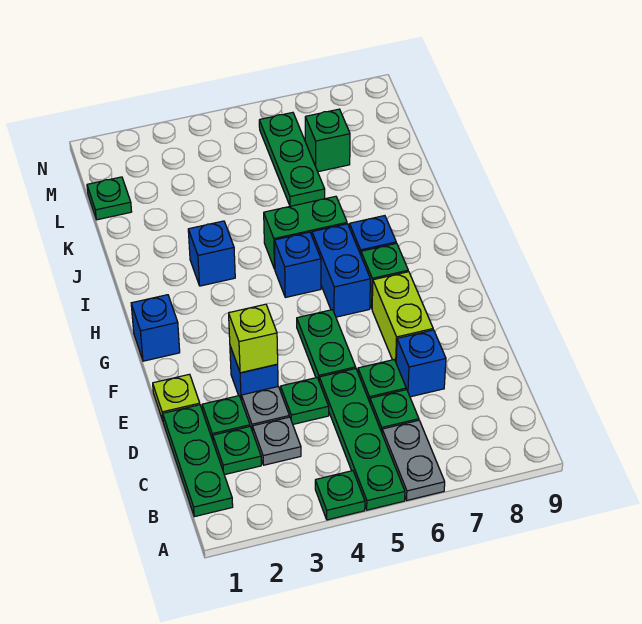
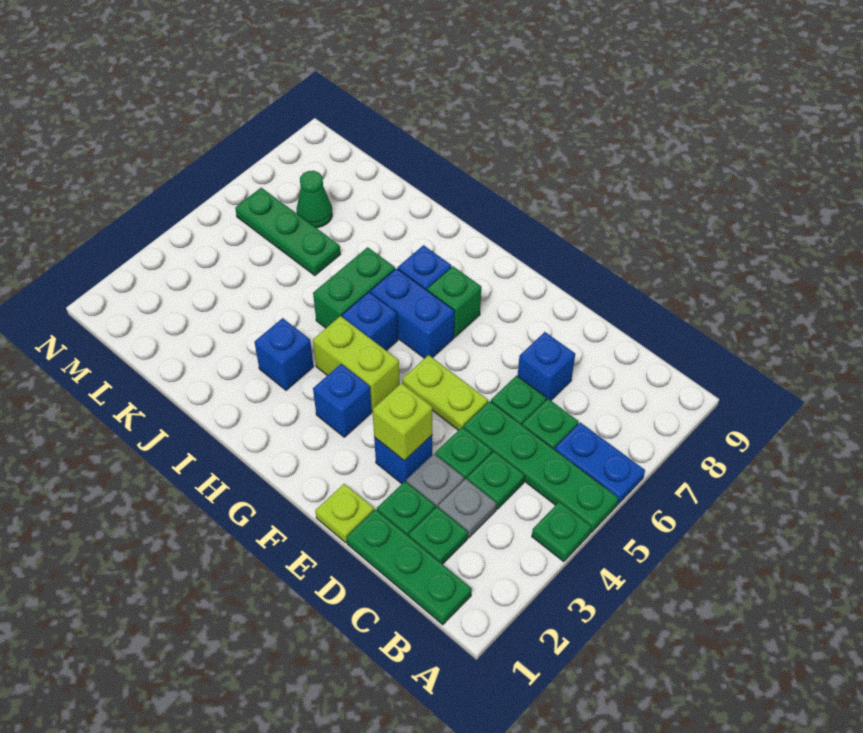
grey plate A6:B6 level 1 -> blue plate A6:B6 level 1
green plate E5:F5 level 1 -> lime plate E5:F5 level 1
lime brick E7:F7 level 1 -> lime brick G4:H4 level 1
blue brick G1 level 1 -> blue brick G3 level 1
green plate L1 level 1 -> green plate C4 level 1
green brick L7 level 1 -> green cone L7 level 1

